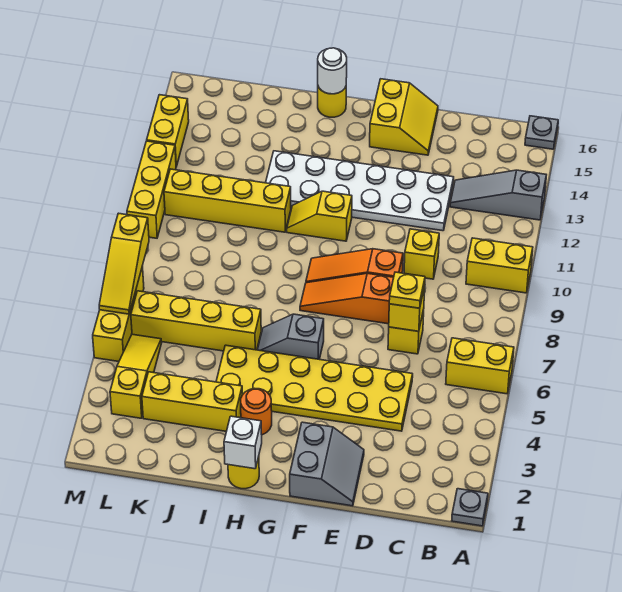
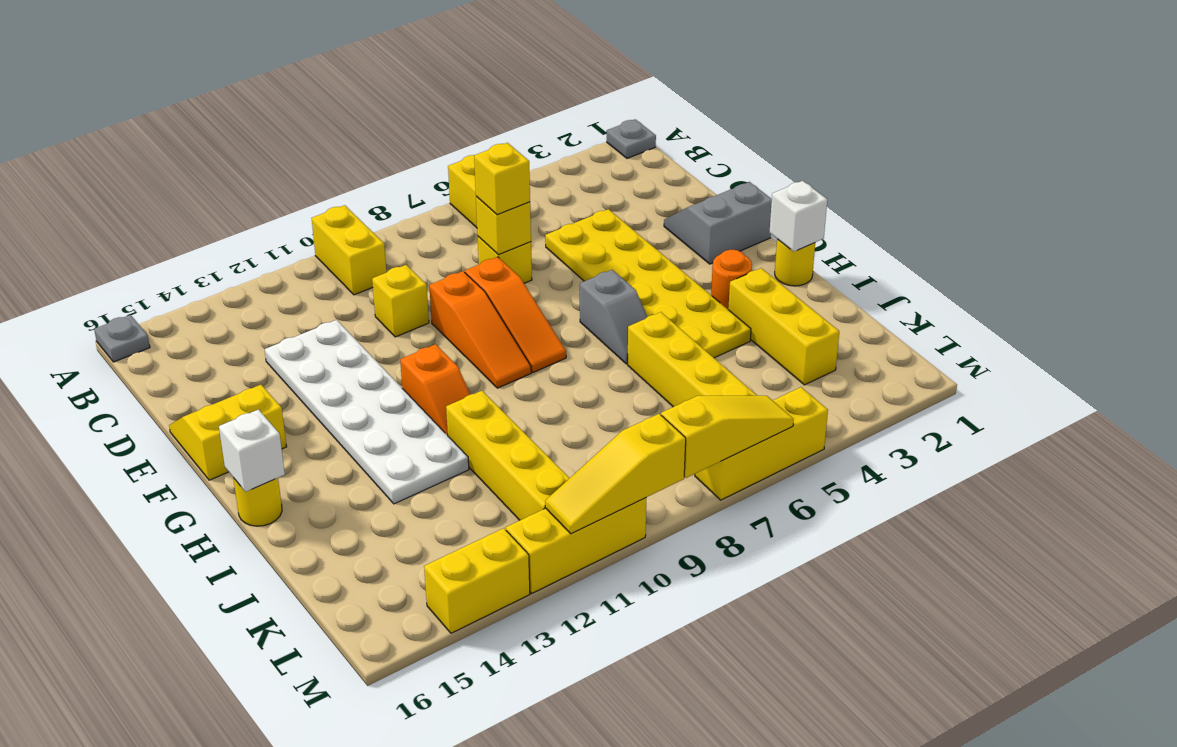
grey slope A13:C13 level 1 top A -> none
yellow plate D7 level 3 -> yellow brick D7 level 3
yellow slope G11:H11 level 1 top G -> orange slope G11:H11 level 1 top G
white round brick H16 level 2 -> white brick H16 level 2
yellow slope L3:L5 level 1 top 3 -> yellow slope M9:M11 level 2 top 9

